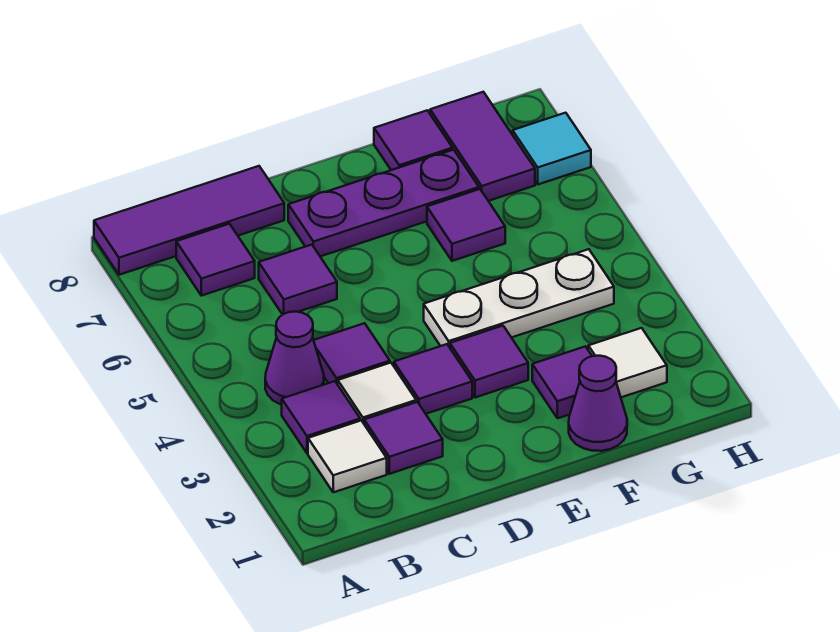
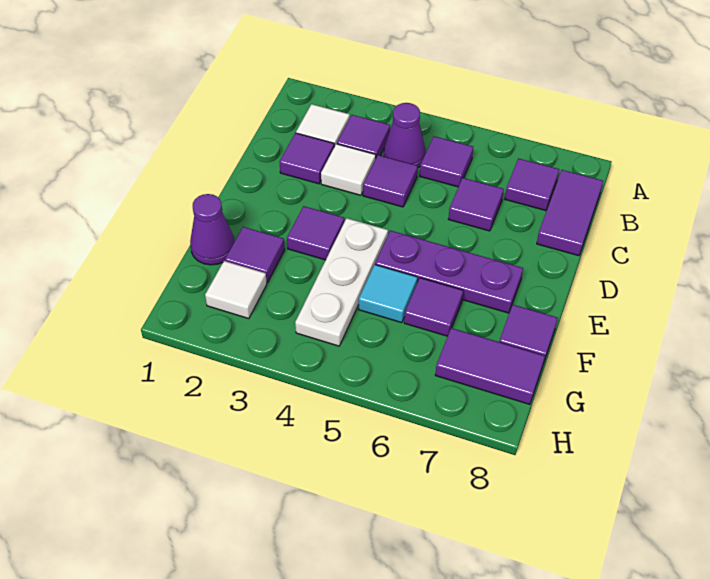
purple tile A8:C8 level 1 -> purple tile B8:C8 level 1
purple tile D3 level 1 -> purple tile B5 level 1
purple plate D7:F7 level 1 -> purple plate E5:E7 level 1
cyan tile H7 level 1 -> cyan tile F5 level 1

